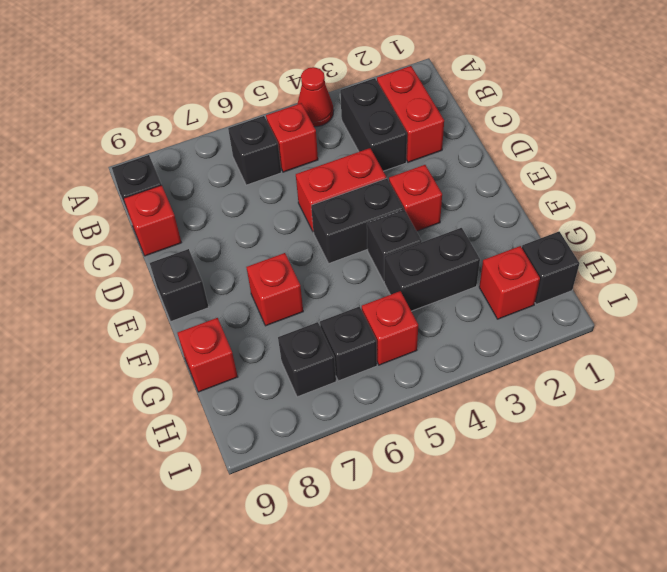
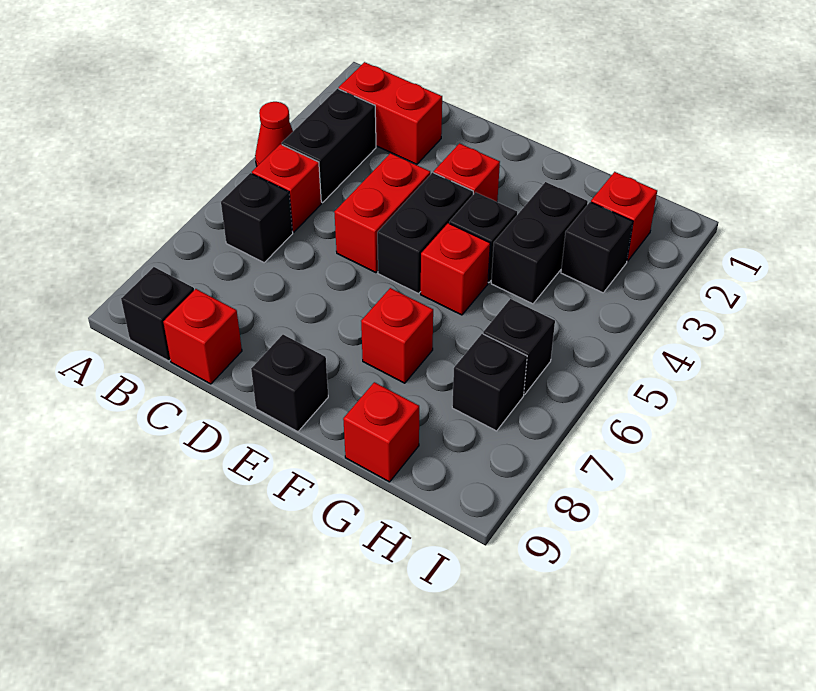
black brick B3:C3 level 1 -> black brick B3:B4 level 1
black brick H1 level 1 -> black brick H3 level 1
red brick H5 level 1 -> red brick F5 level 1

